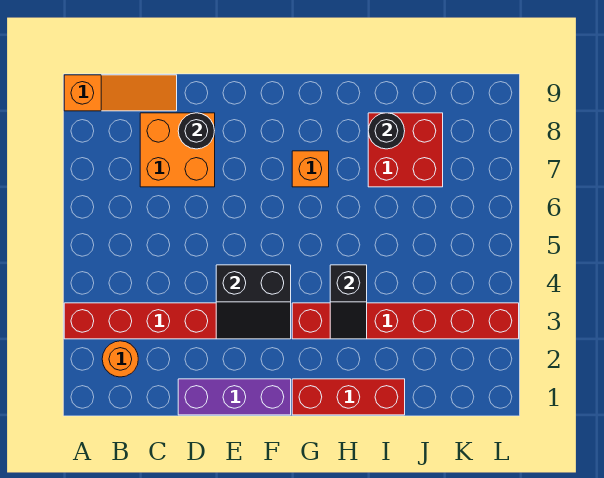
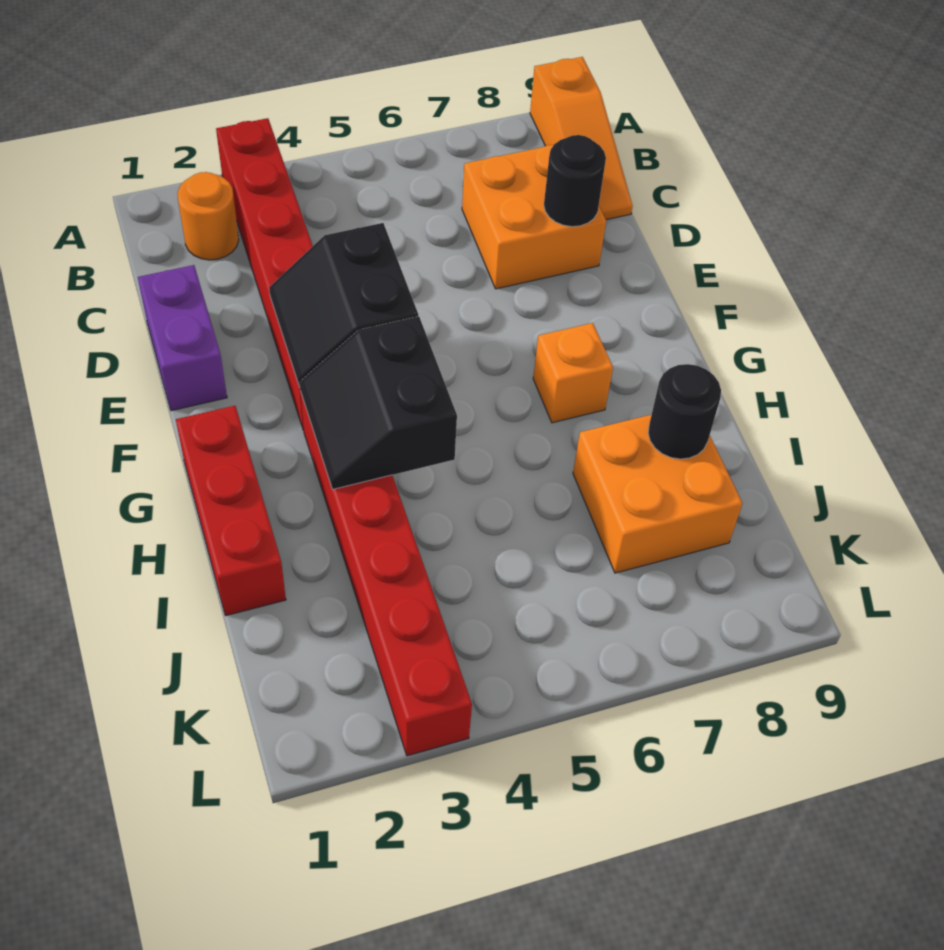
purple brick D1:F1 level 1 -> purple brick D1:E1 level 1
black slope H3:H4 level 2 top 4 -> black slope G3:H4 level 2 top 4
red brick I7:J8 level 1 -> orange brick I7:J8 level 1

